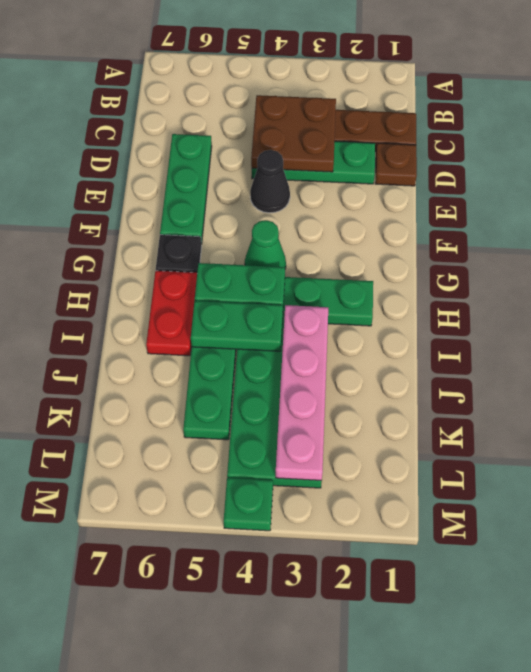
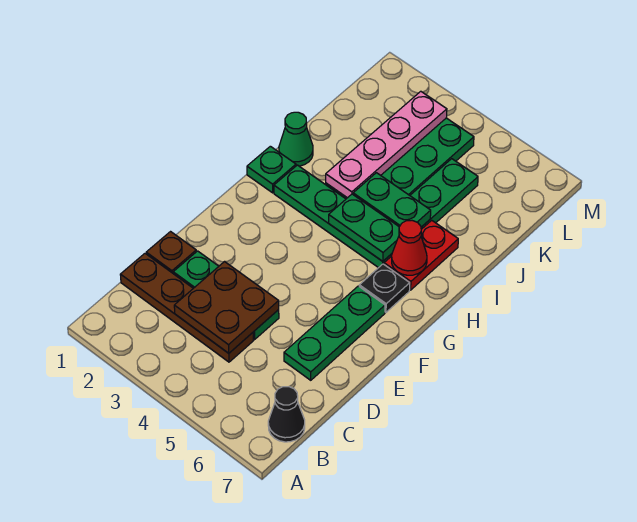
black cone E4 level 1 -> black cone B7 level 1
green cone G4 level 1 -> green cone I1 level 1
none -> red cone H6 level 2
green plate M4 level 1 -> green plate H1 level 1

